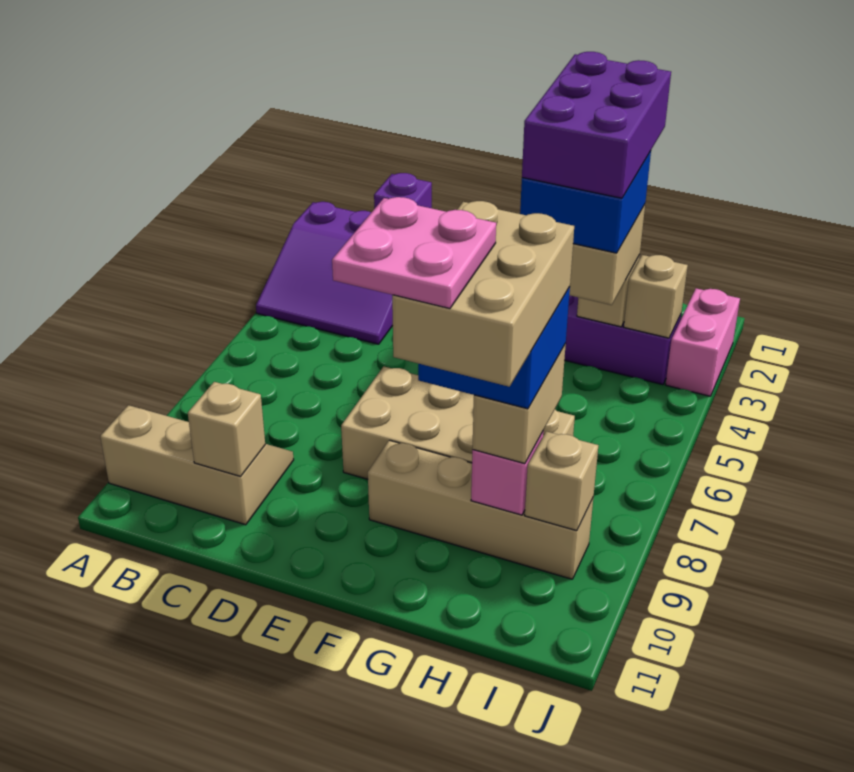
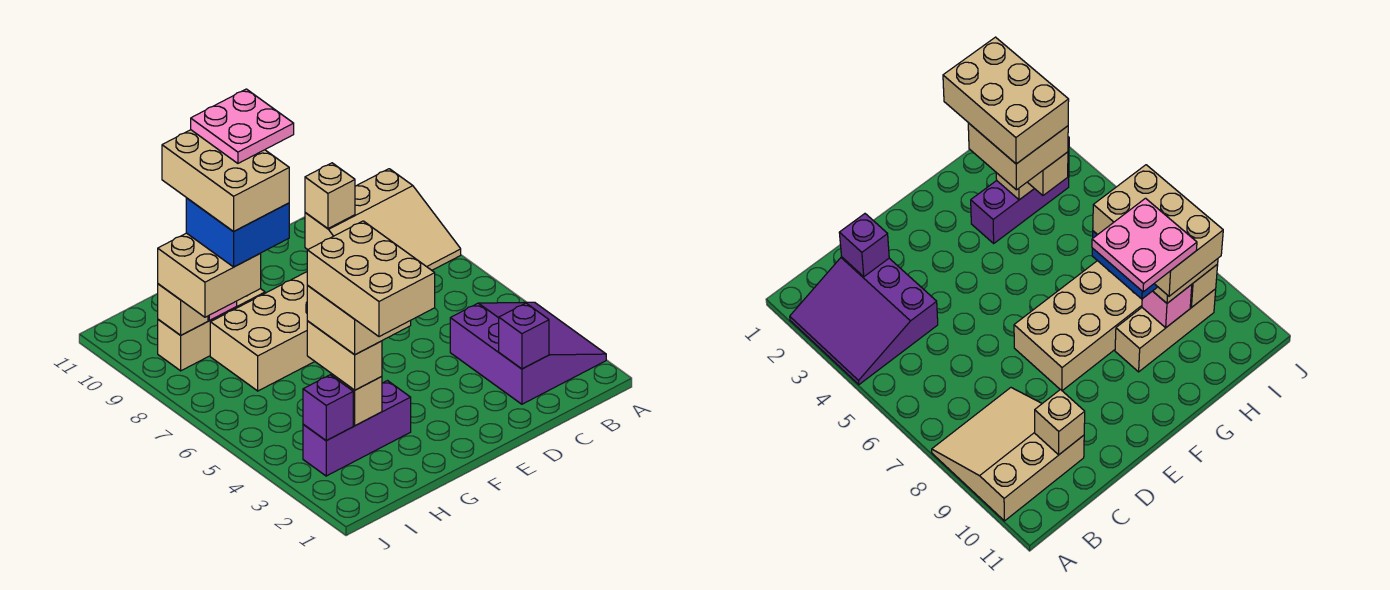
purple slope A2:C4 level 1 top 2 -> purple slope A2:C4 level 1 top C
tan slope A9:C10 level 1 top 10 -> tan slope A8:C10 level 1 top 10
tan brick F9:I9 level 1 -> tan brick G9:I9 level 1
purple brick G2:H4 level 5 -> tan brick G2:H4 level 5
blue brick G3:H4 level 4 -> tan brick G3:H4 level 4
tan brick H8:H9 level 3 -> tan brick H8:I9 level 3
tan brick I3 level 2 -> purple brick I3 level 2
pink brick J2:J3 level 1 -> none

